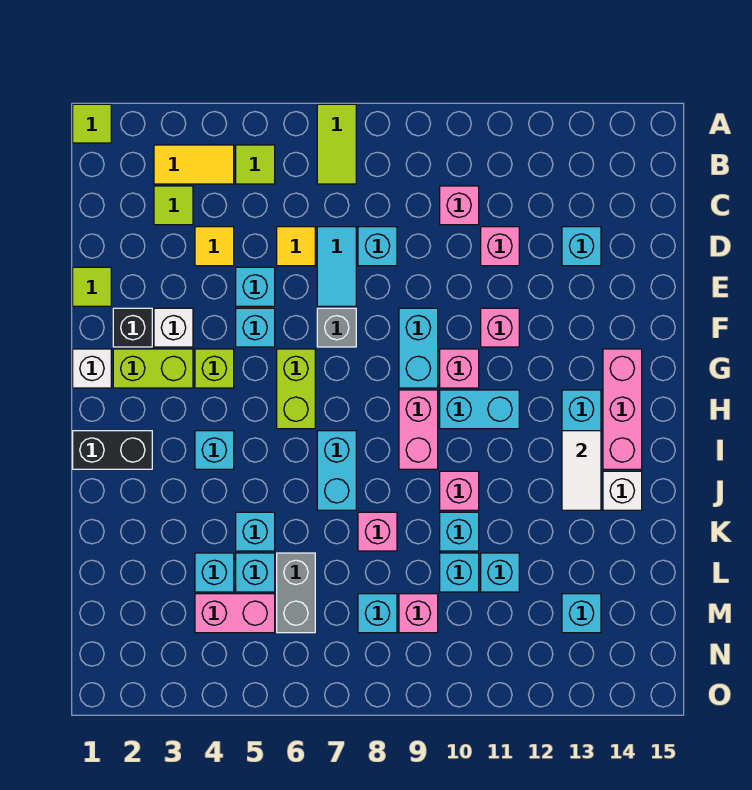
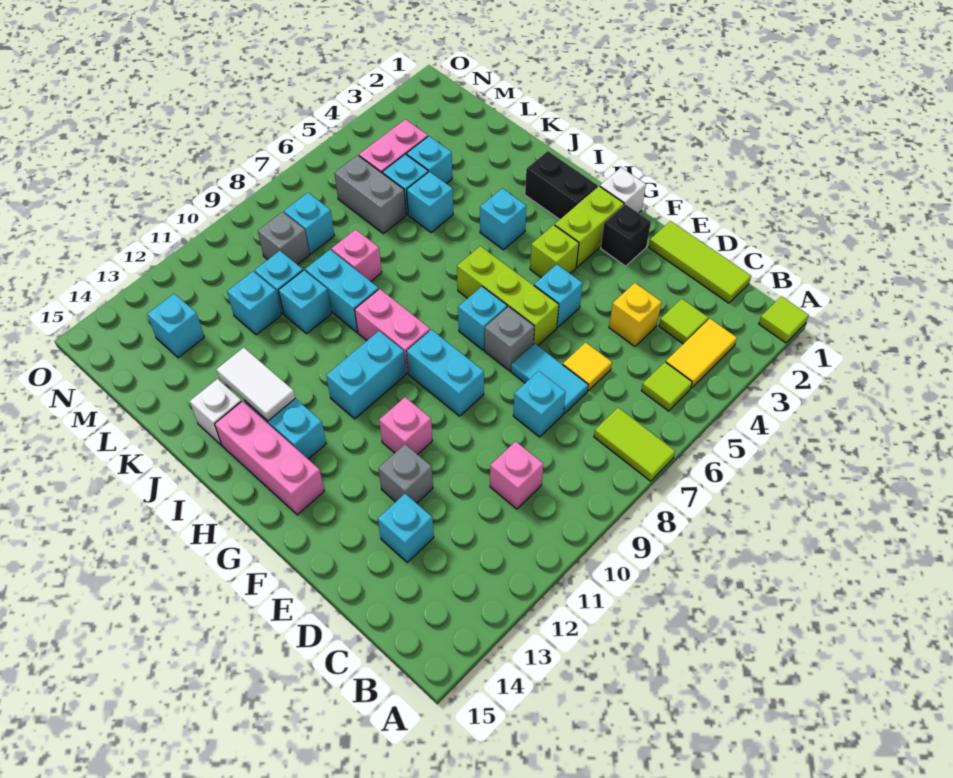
yellow tile D4 level 1 -> yellow brick D4 level 1
pink brick D11 level 1 -> none
lime tile E1 level 1 -> lime tile C1:E1 level 1
cyan brick E5 level 1 -> cyan brick G7 level 1
none -> grey brick E12 level 1
white brick F3 level 1 -> none
lime brick G6:H6 level 1 -> lime brick F6:H6 level 1
pink brick G10 level 1 -> none
black brick I1:I2 level 1 -> black brick H2:I2 level 1
cyan brick I7:J7 level 1 -> cyan brick J9:K9 level 1
pink brick J10 level 1 -> none
pink brick M9 level 1 -> grey brick M9 level 1

